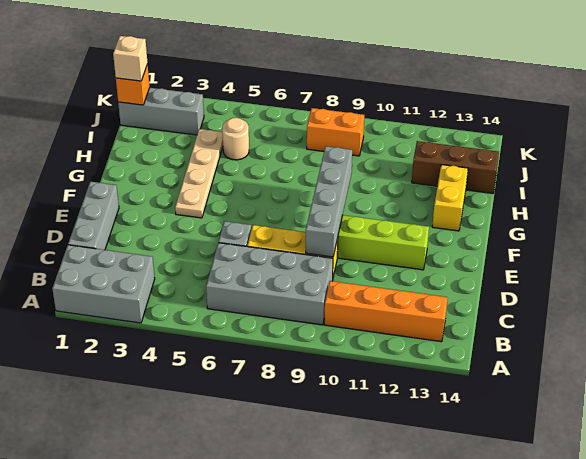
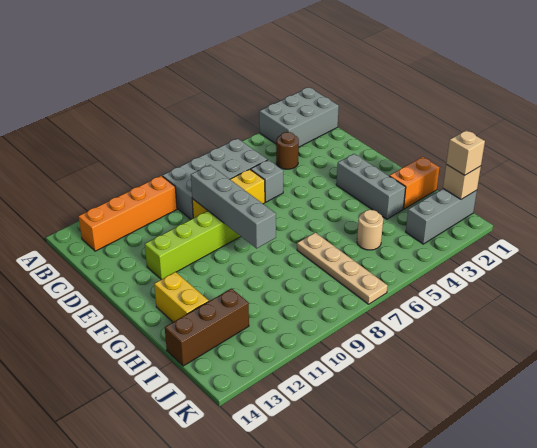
grey brick C1:E1 level 1 -> grey brick F3:H3 level 1
none -> brown round brick C4 level 1
tan plate F4:I4 level 1 -> tan plate H7:K7 level 1
orange brick J1 level 2 -> tan brick J1 level 2
orange brick J8:J9 level 1 -> orange brick H1:H2 level 1

